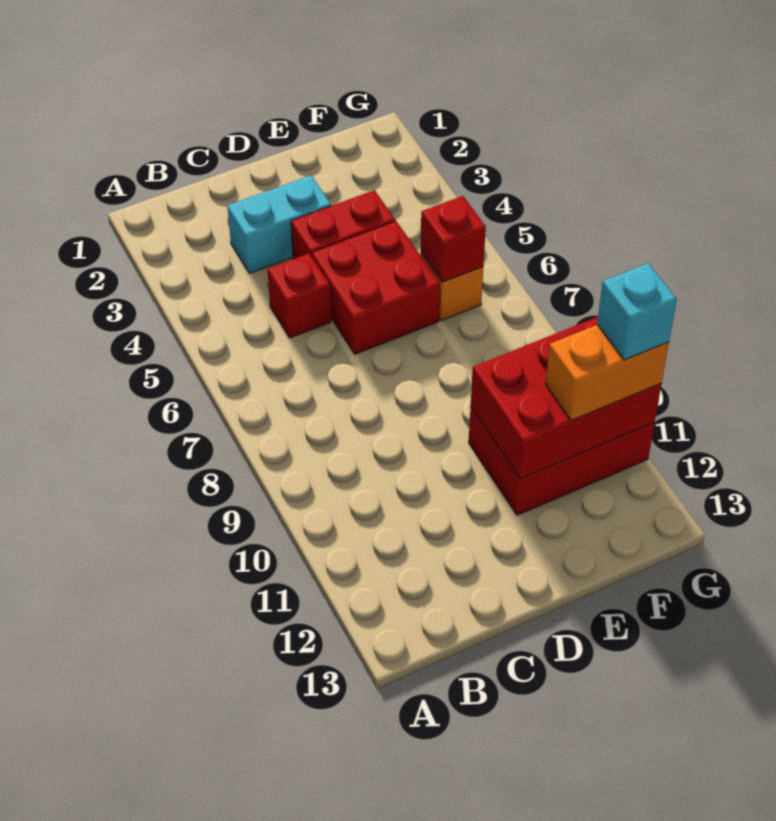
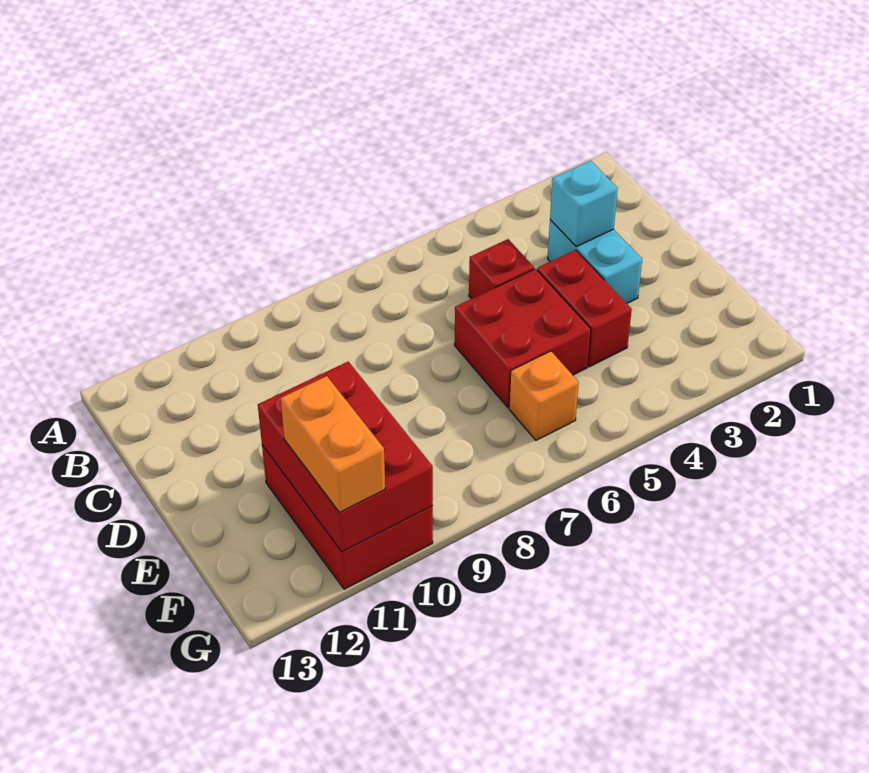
red brick F6 level 2 -> none
cyan brick G11 level 4 -> cyan brick C3 level 2

